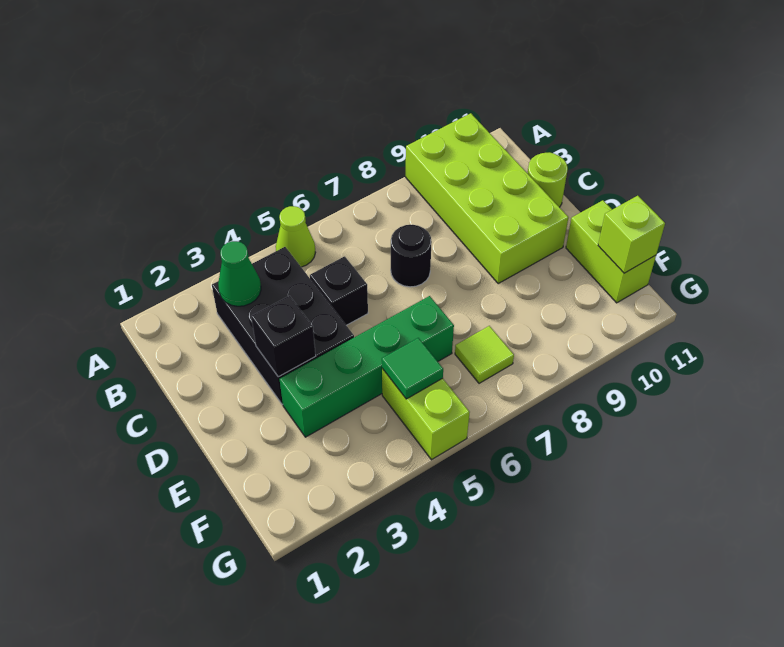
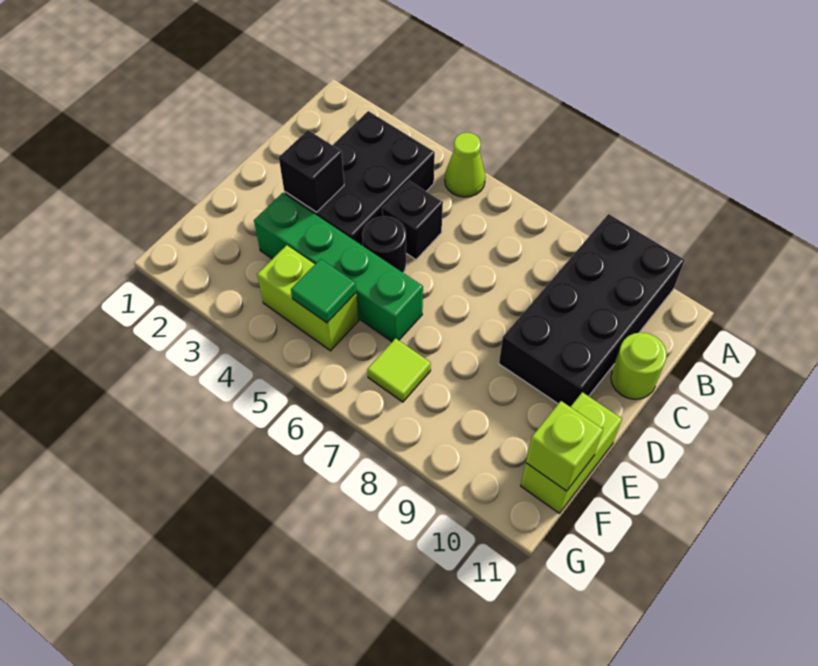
lime brick A9:D10 level 1 -> black brick A9:D10 level 1
green cone B3 level 2 -> none
black round brick C7 level 1 -> black round brick D5 level 1
lime brick F5:G5 level 1 -> lime brick F4:F5 level 1

